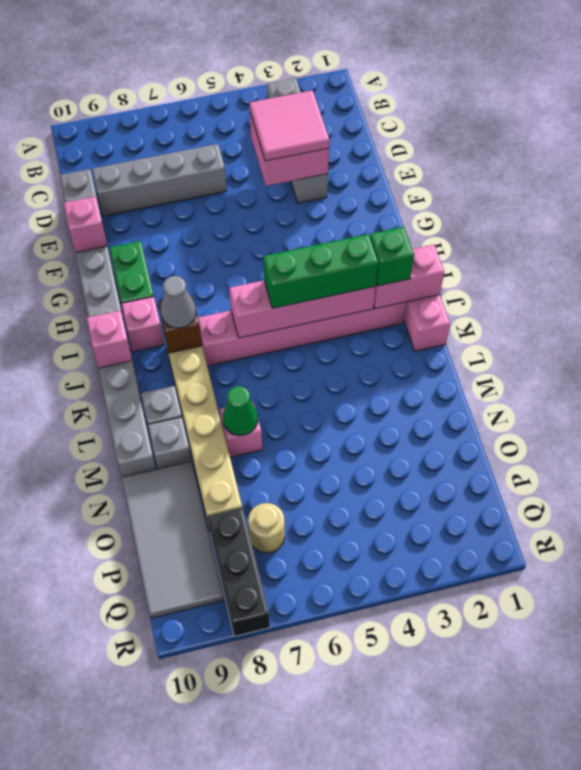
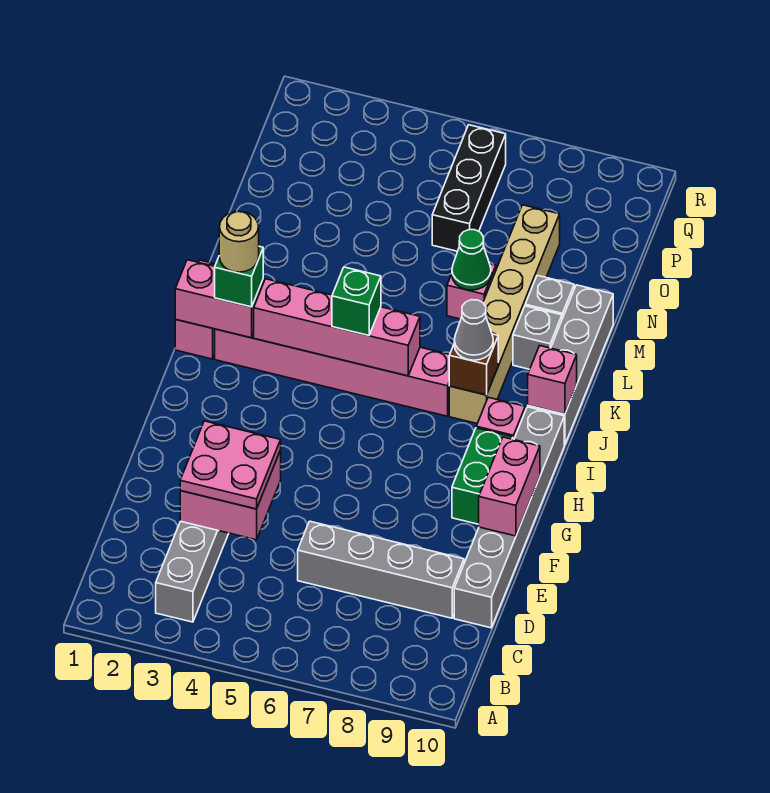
pink tile D3:E4 level 3 -> pink plate D3:E4 level 3
pink brick F10 level 2 -> pink brick F10:G10 level 2
green brick J3:J5 level 3 -> green brick J5 level 3
grey tile N9:Q10 level 1 -> none
tan round brick P7 level 1 -> tan round brick J2 level 4
black brick P8:R8 level 1 -> black brick O6:Q6 level 1

